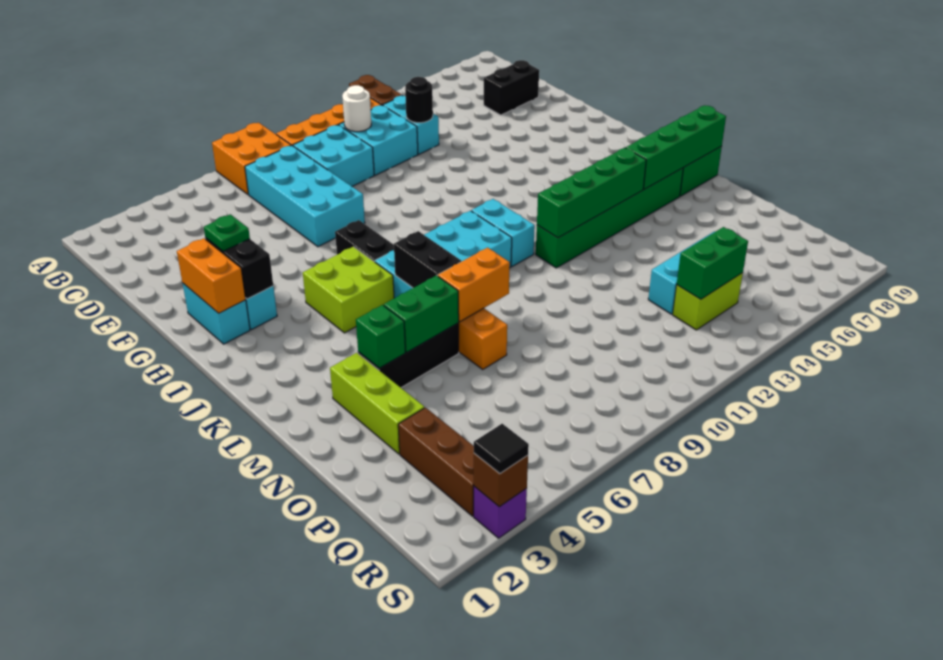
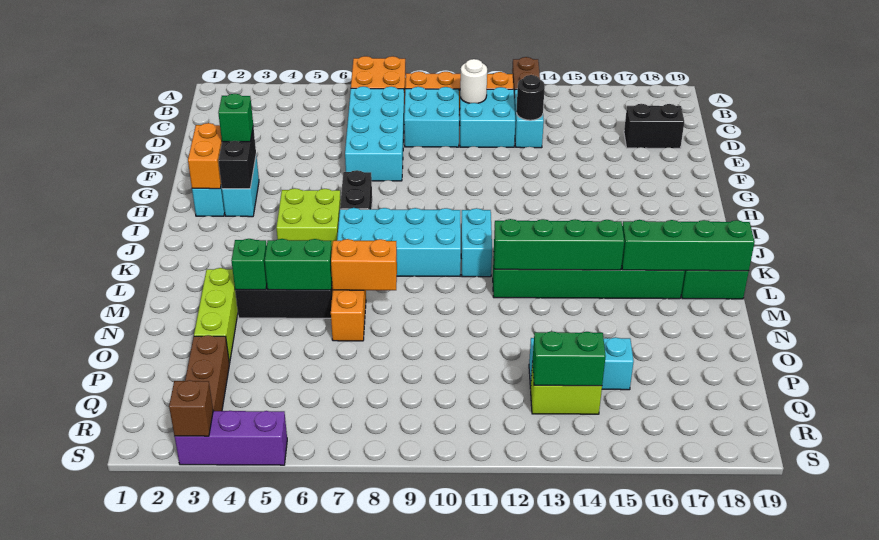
green plate G3 level 3 -> green brick G3 level 3
black brick K7:L7 level 2 -> none
purple brick S3 level 1 -> purple brick S3:S5 level 1
black tile S3 level 3 -> none

